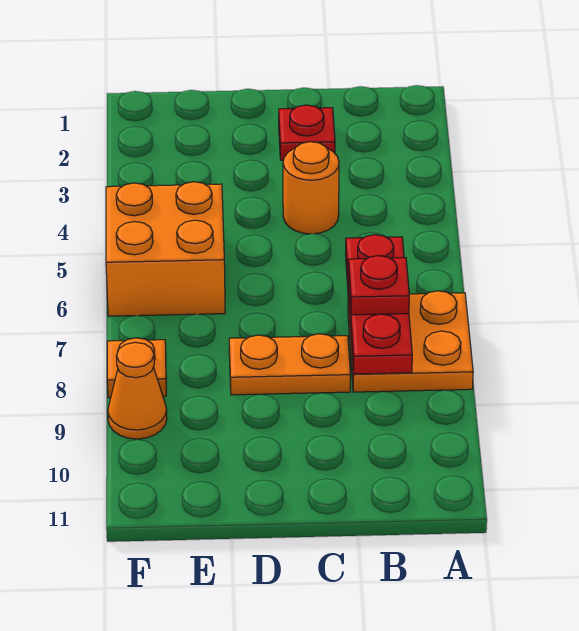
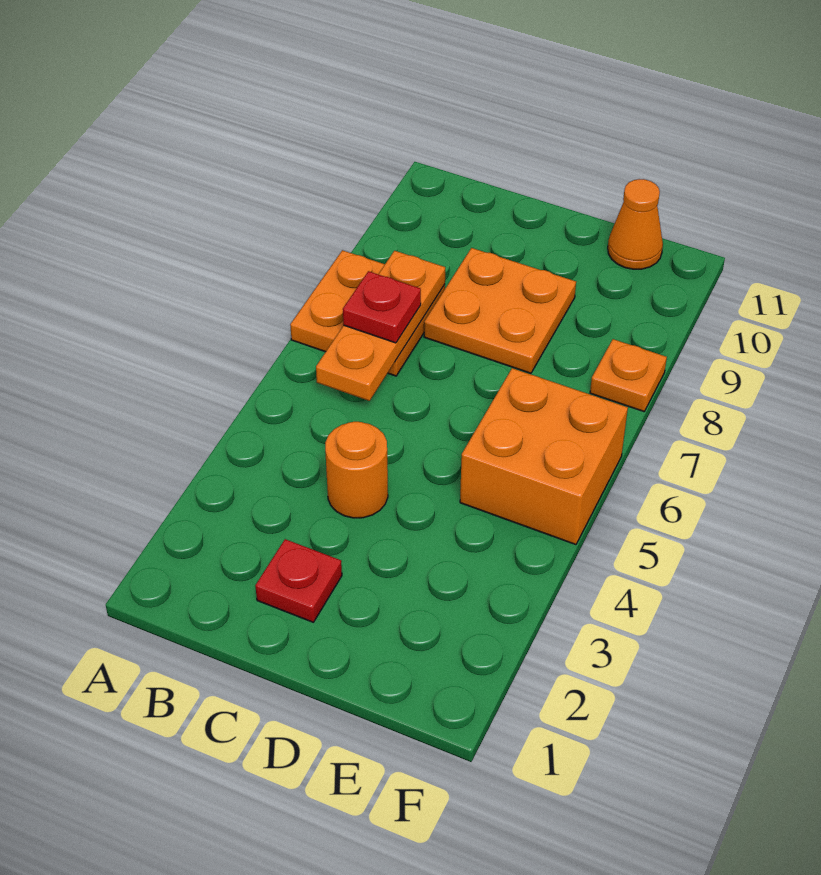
red plate B6:B8 level 2 -> orange plate B6:B8 level 2
orange plate C8:D8 level 1 -> orange plate C8:D9 level 1
orange cone F9 level 1 -> orange cone E11 level 1

